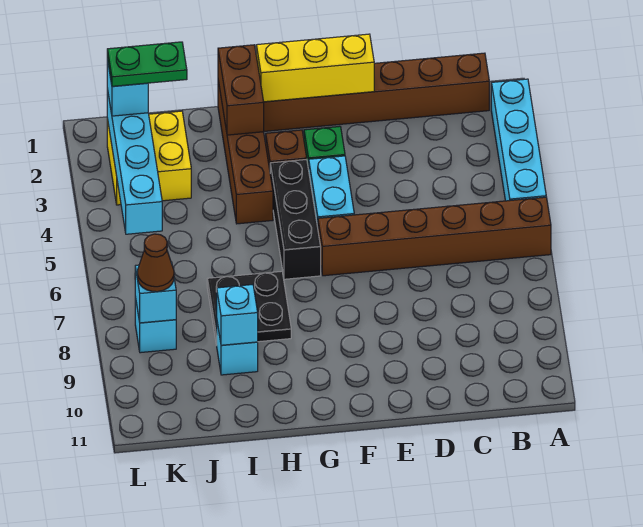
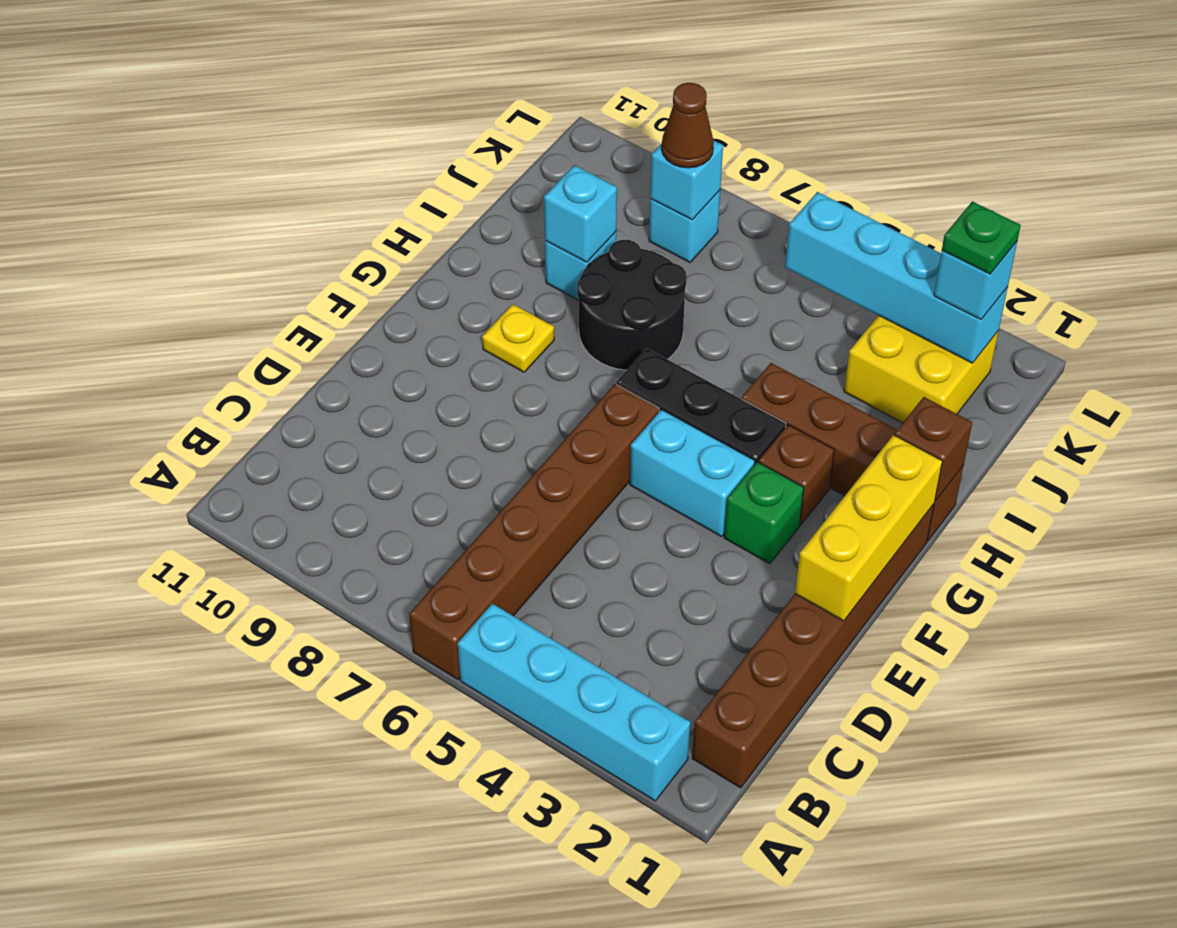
none -> yellow plate G9 level 1
brown brick H1:H2 level 2 -> brown brick H1 level 2
black plate H7:I8 level 1 -> black round brick H7:I8 level 1
green plate J2:K2 level 4 -> green plate K2 level 4

